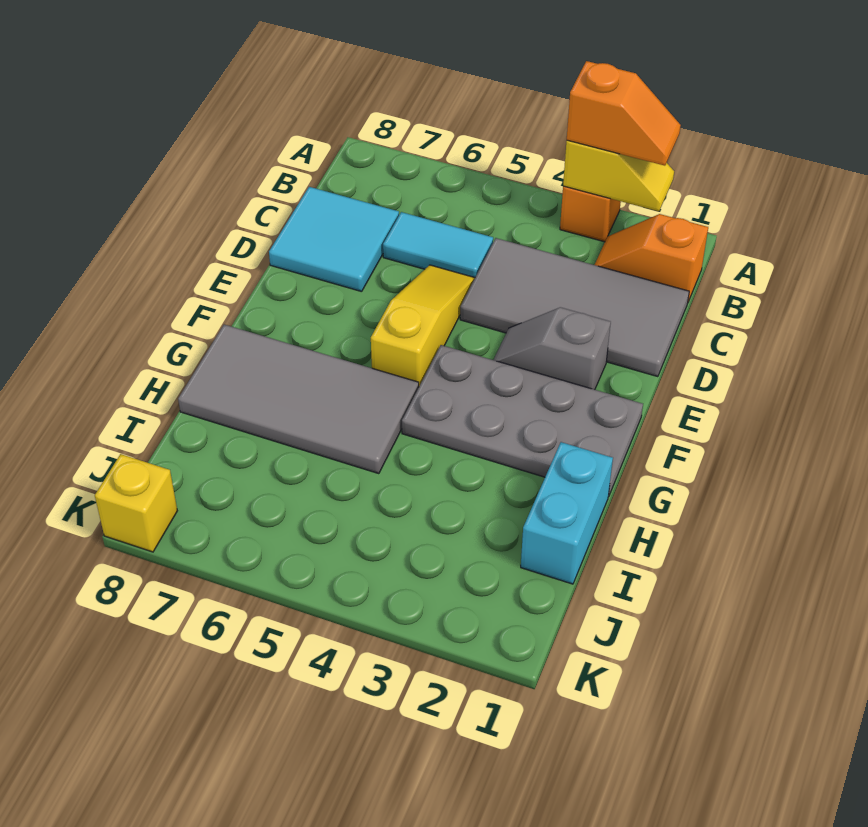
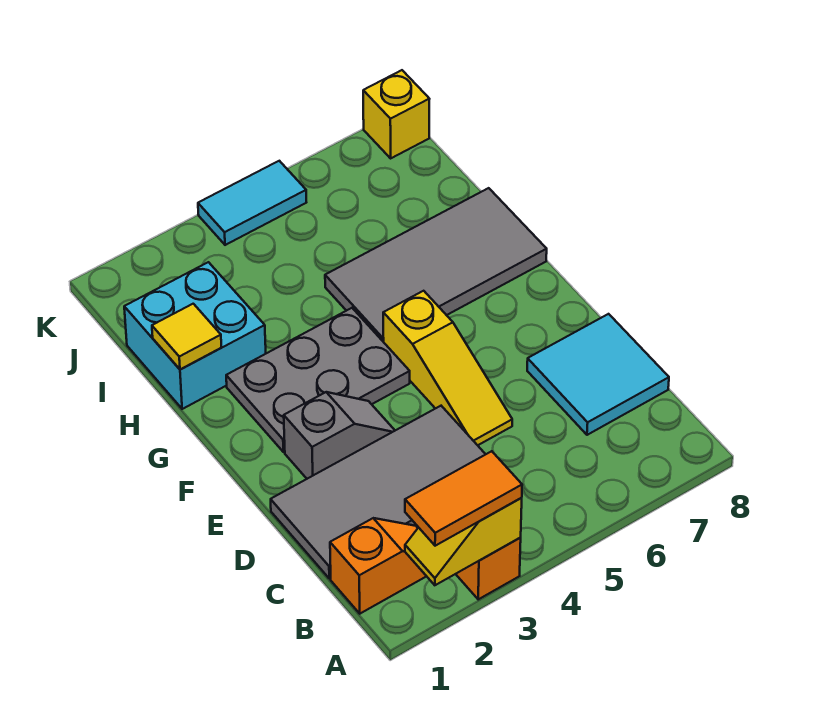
orange slope A2:A3 level 3 top 3 -> orange tile A2:A3 level 3
cyan tile C5:C6 level 1 -> cyan tile K4:K5 level 1
grey plate F1:G4 level 1 -> grey plate F2:G4 level 1
cyan brick H1:I1 level 1 -> cyan brick H1:I2 level 1
none -> yellow tile H1 level 2

